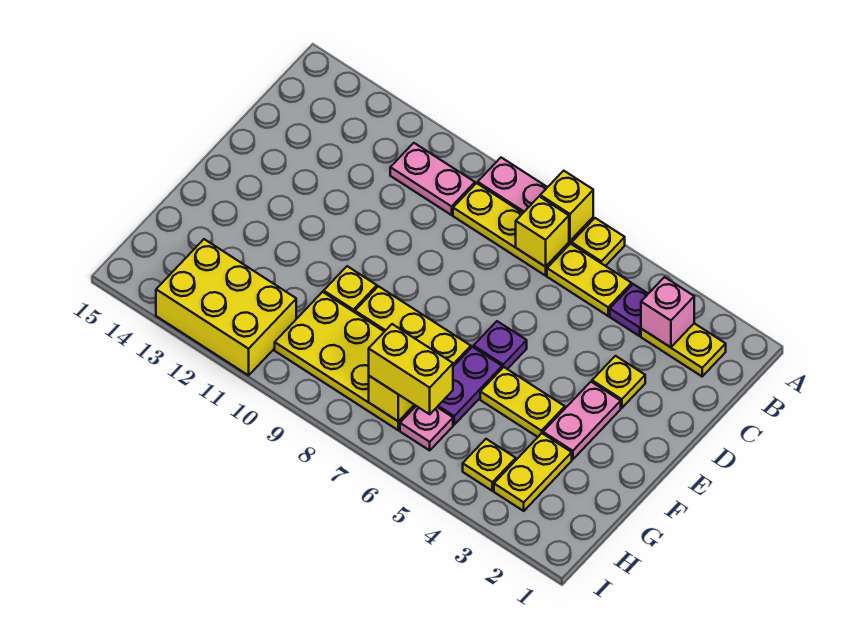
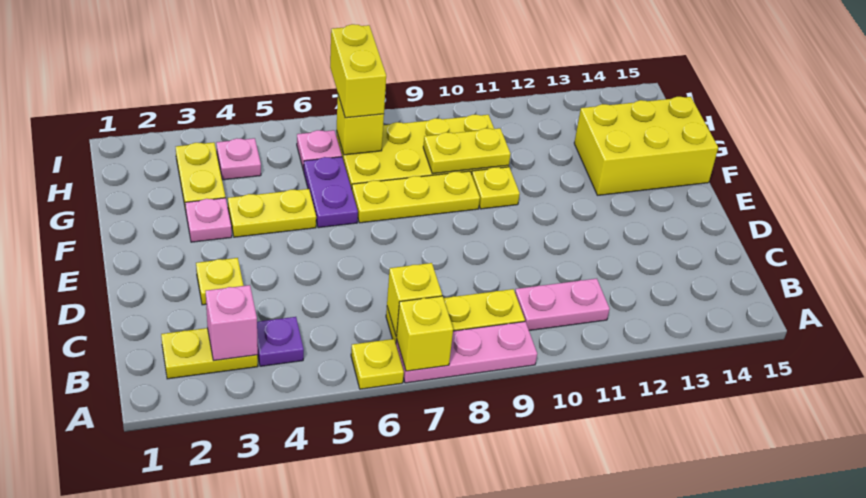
yellow plate B5:B6 level 1 -> yellow plate G9:G10 level 2
pink plate E3:F3 level 1 -> pink plate F3 level 1
purple plate E6 level 1 -> none
yellow plate H4 level 1 -> pink plate H4 level 1
yellow brick H6:H7 level 3 -> yellow brick H7:I7 level 3
yellow brick H11:I13 level 1 -> yellow brick F13:G15 level 1

